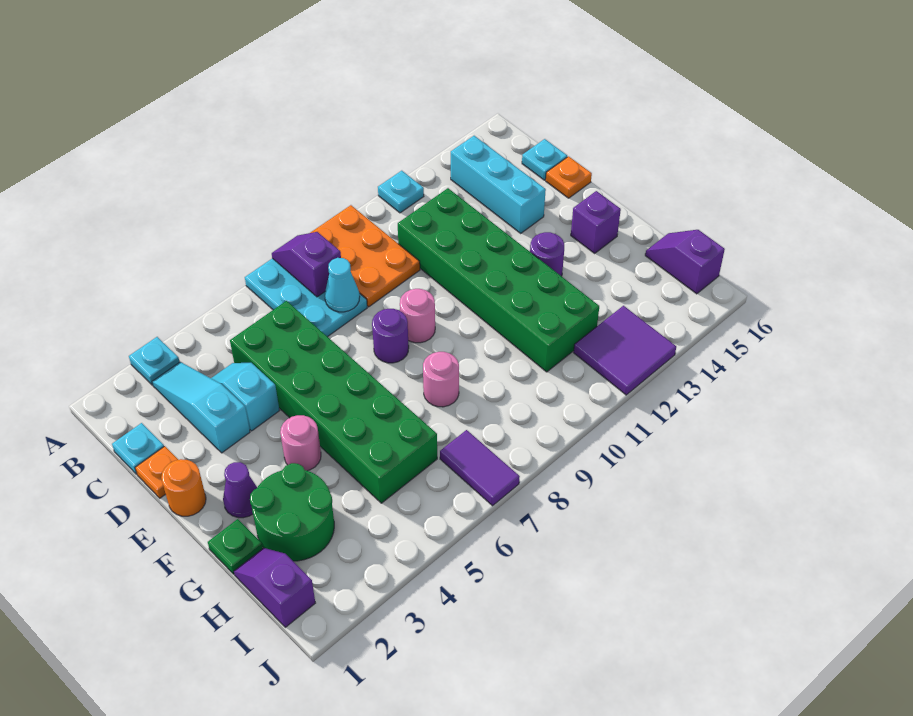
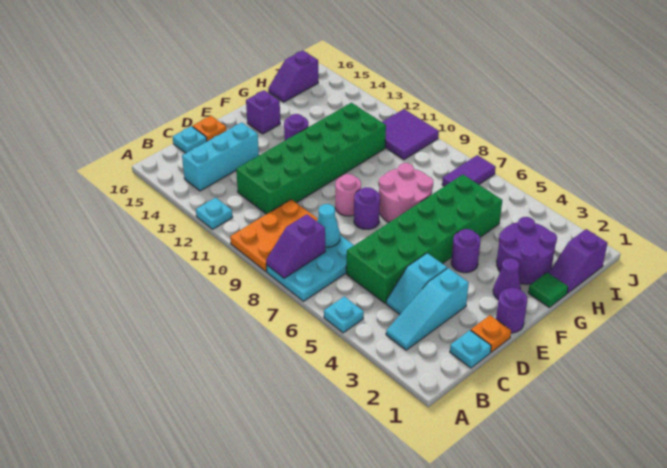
cyan plate A3 level 1 -> cyan plate A5 level 1
orange round brick E1 level 1 -> purple round brick E1 level 1
pink round brick F4 level 1 -> purple round brick F4 level 1
green plate G1 level 1 -> green tile G1 level 1
green round brick G2:H3 level 1 -> purple round brick G2:H3 level 1
pink round brick G8 level 1 -> pink round brick F7:G8 level 1
purple tile I12:J13 level 1 -> purple tile I10:J11 level 1

